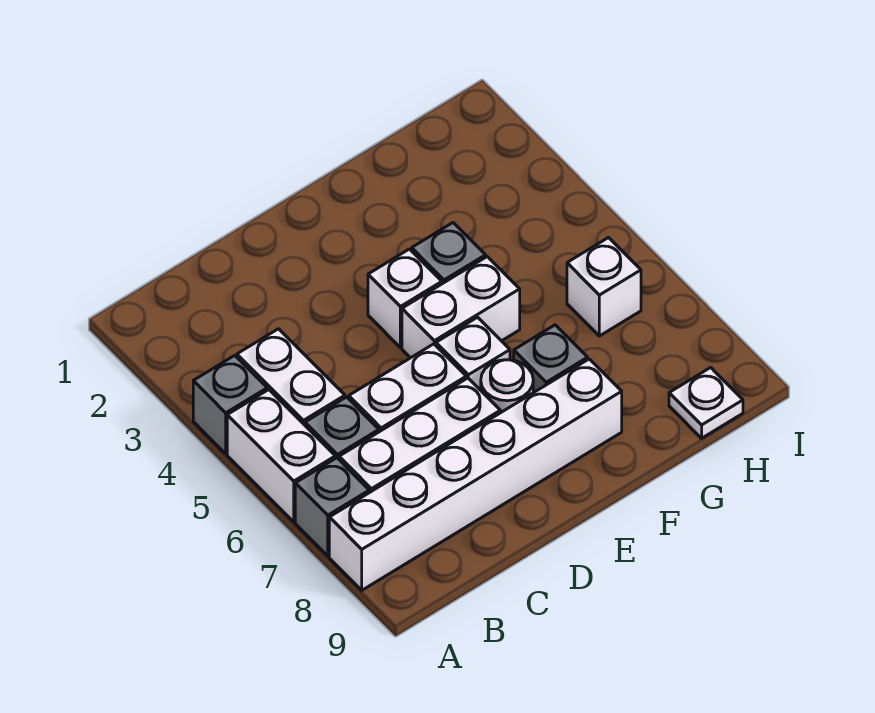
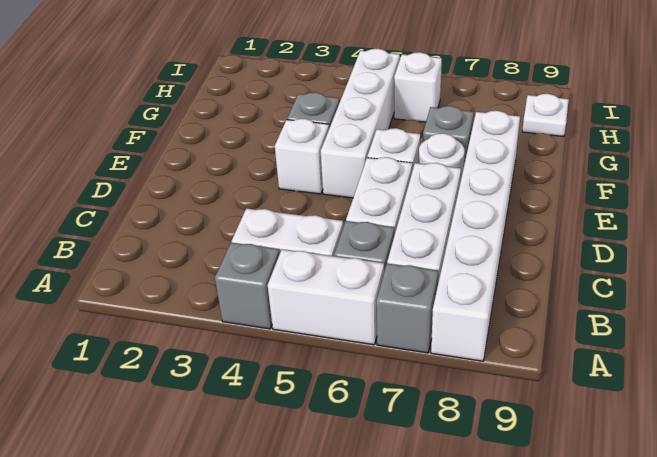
white brick E5:F5 level 1 -> white brick E5:H5 level 1

